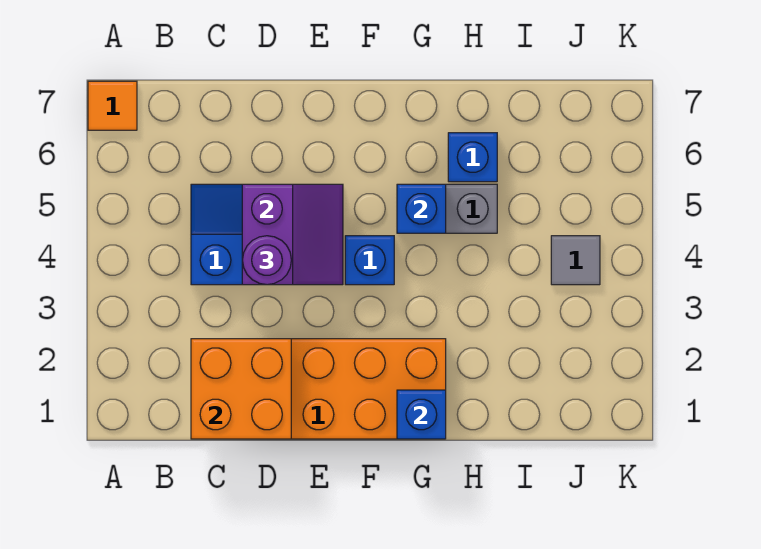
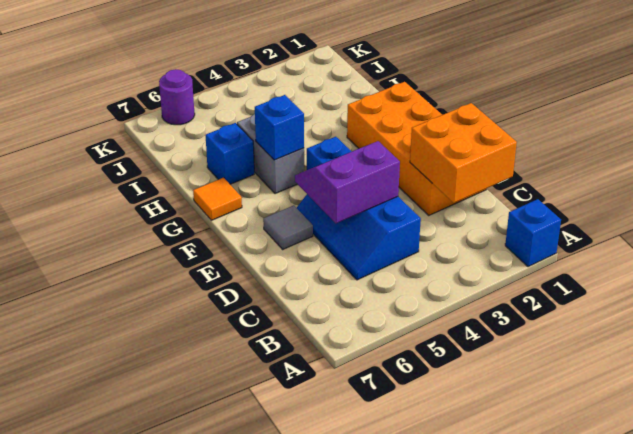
orange tile A7 level 1 -> orange tile G7 level 1
purple round brick D4 level 3 -> purple round brick K6 level 1
blue brick G1 level 2 -> blue brick A1 level 1
grey tile J4 level 1 -> grey tile E6 level 1

